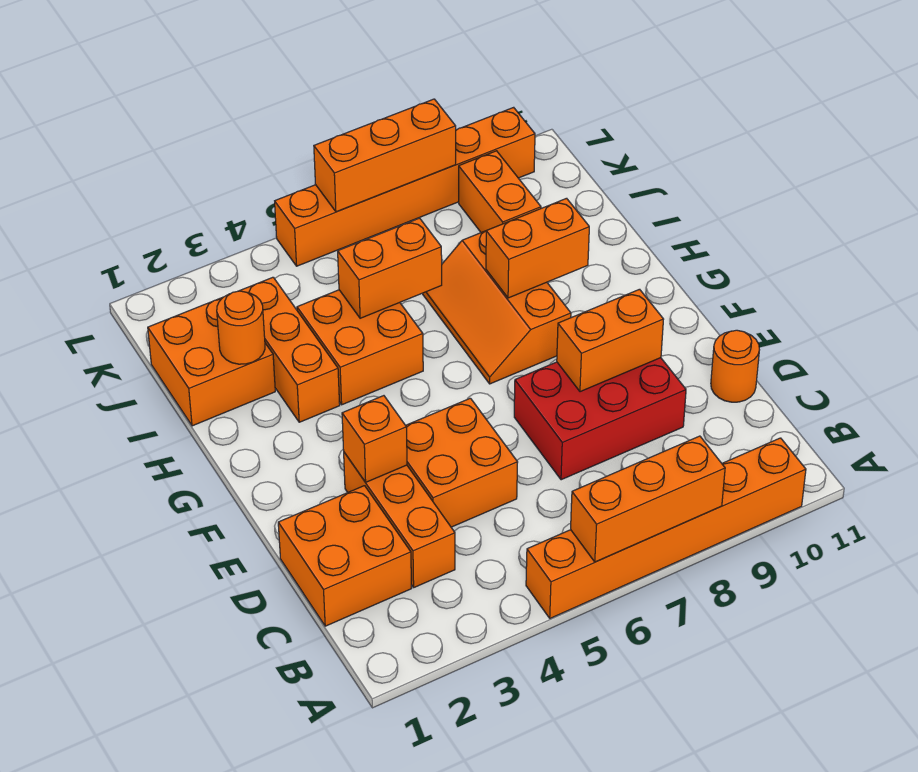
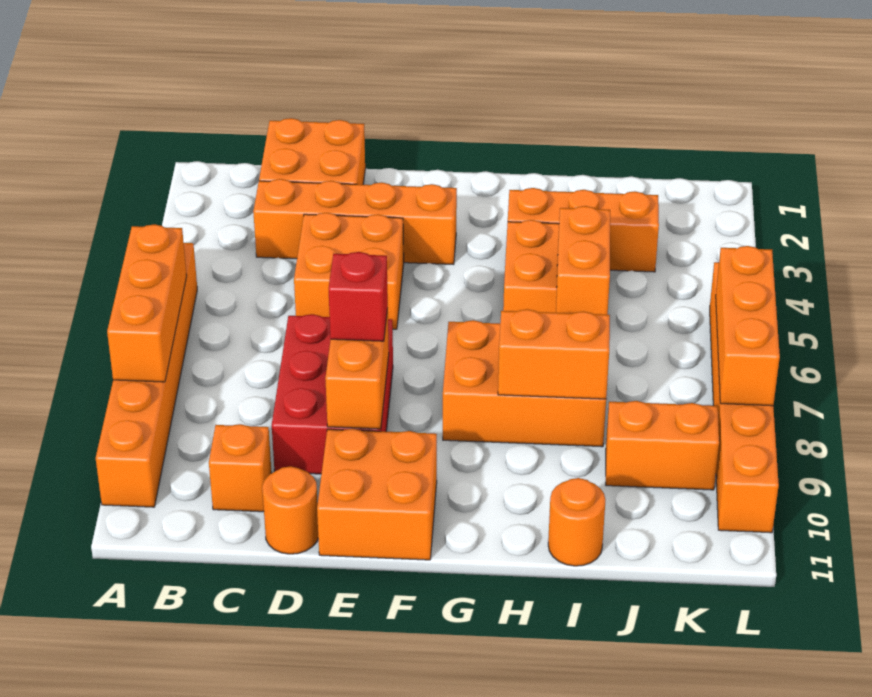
orange brick C3:E3 level 1 -> orange brick C3:F3 level 1
orange brick E3 level 2 -> orange brick C10 level 1
none -> red brick E8 level 3
orange slope G7:I8 level 1 top 8 -> orange brick G7:I8 level 1
orange brick H8:H9 level 2 -> orange brick H8:I8 level 2
orange brick I1:J2 level 1 -> orange brick E10:F11 level 1
orange round brick I2 level 2 -> orange round brick I11 level 1

